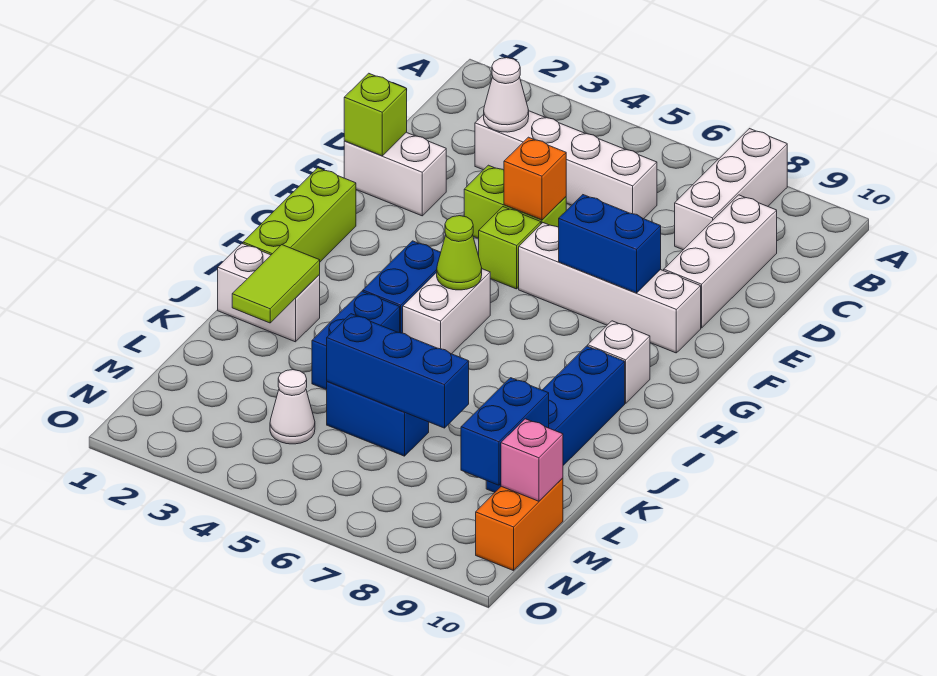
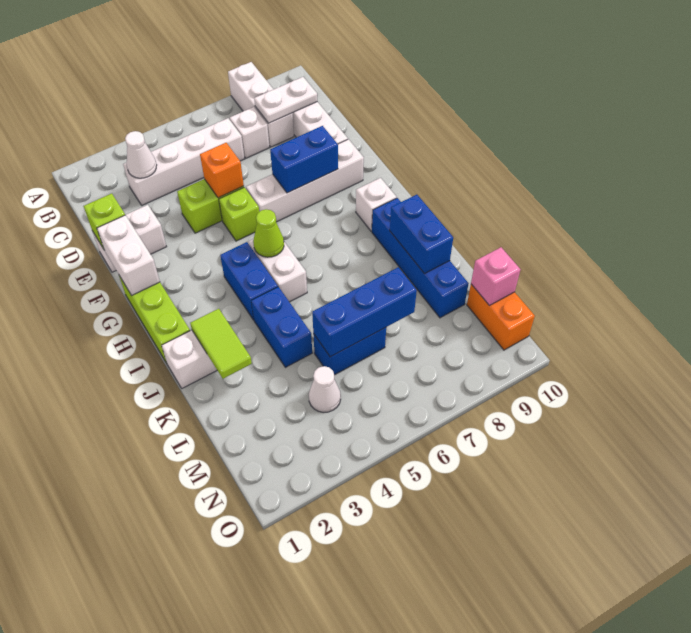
none -> white brick C7 level 1
none -> white plate C8:C9 level 2
none -> white brick F1:G1 level 2
blue brick L9:M9 level 2 -> blue brick J9:K9 level 2

